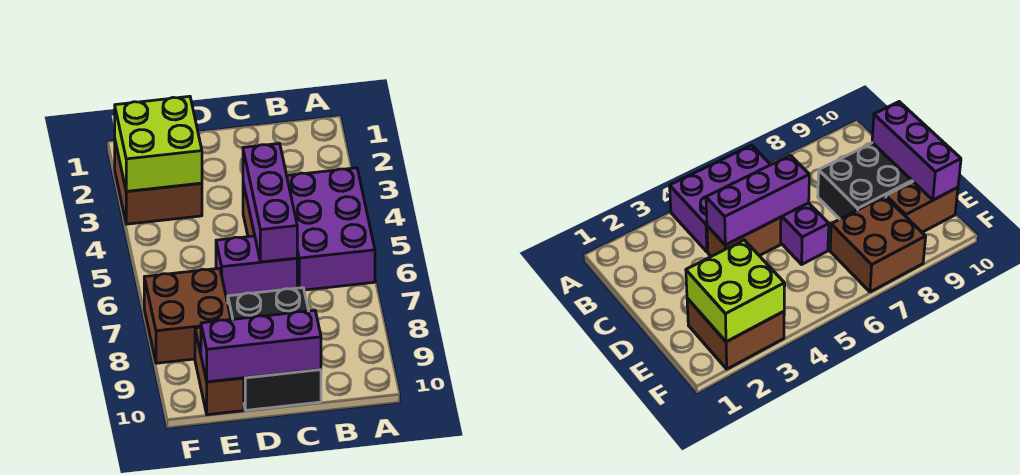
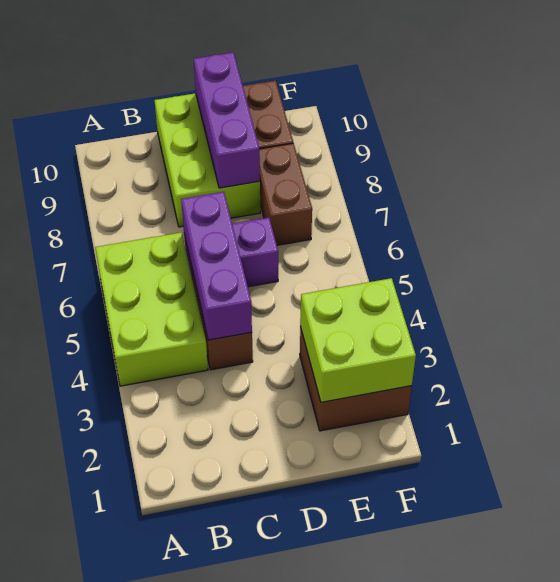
purple brick A4:B6 level 1 -> lime brick A4:B6 level 1
black brick C8:D10 level 1 -> lime brick C8:D10 level 1
purple brick C10:E10 level 2 -> purple brick D8:D10 level 2
brown brick E7:F8 level 1 -> brown brick E7:E8 level 1

